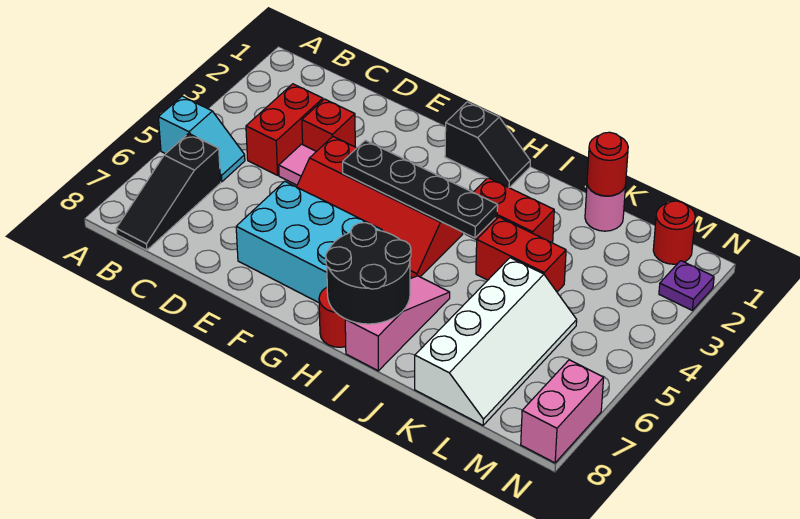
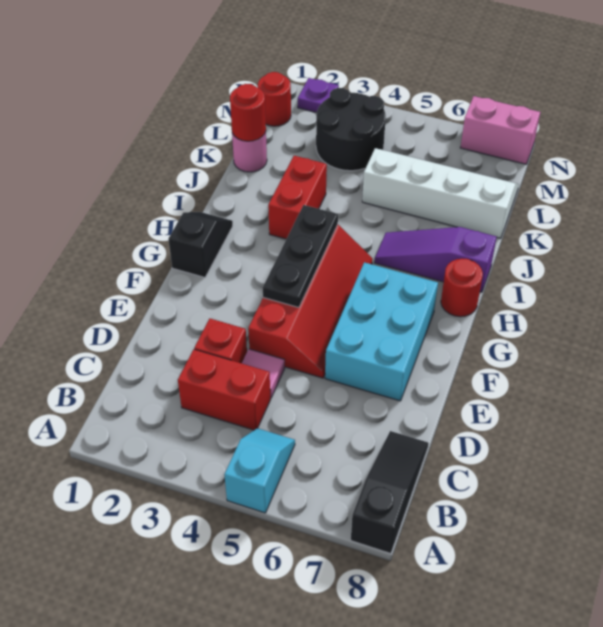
black slope B6:B8 level 1 top 6 -> black slope A8:C8 level 1 top A
black plate F4:I4 level 2 -> black plate F4:H4 level 2
black round brick H7:I8 level 2 -> black round brick L3:M4 level 1
pink slope I6:I8 level 1 top 8 -> purple slope I6:I8 level 1 top 8
red brick J4:K4 level 1 -> none

